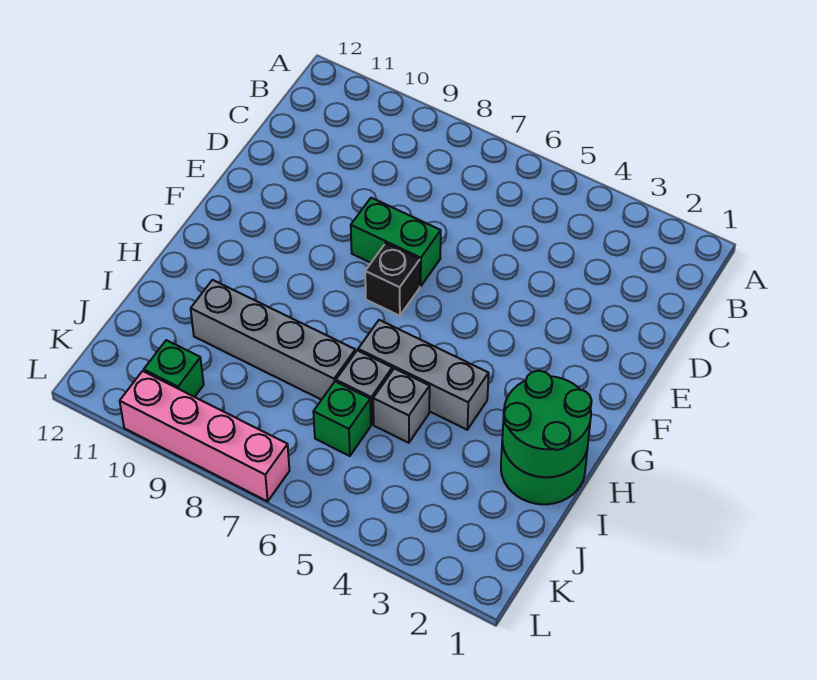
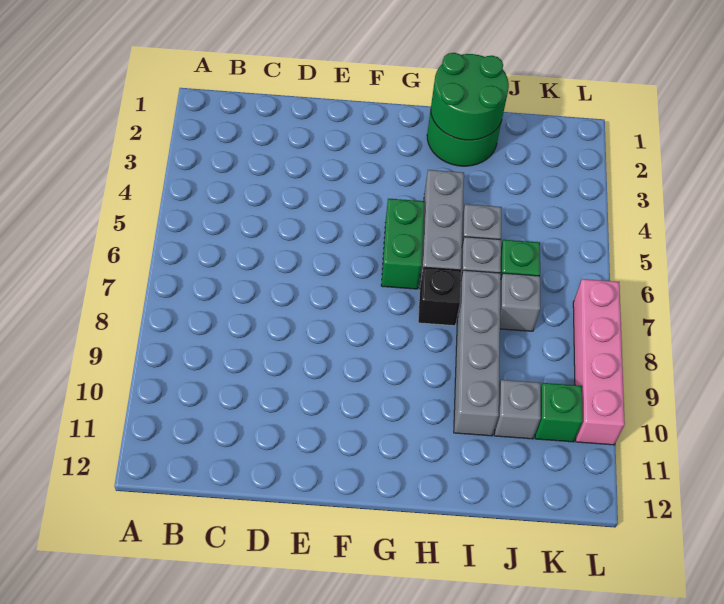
green brick E7:E8 level 1 -> green brick G5:G6 level 1
black brick F7 level 1 -> black brick H7 level 1
none -> grey brick J7 level 1
none -> grey brick J10 level 1

